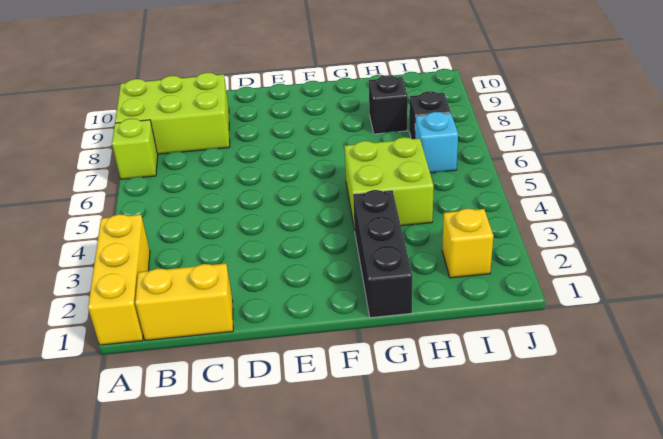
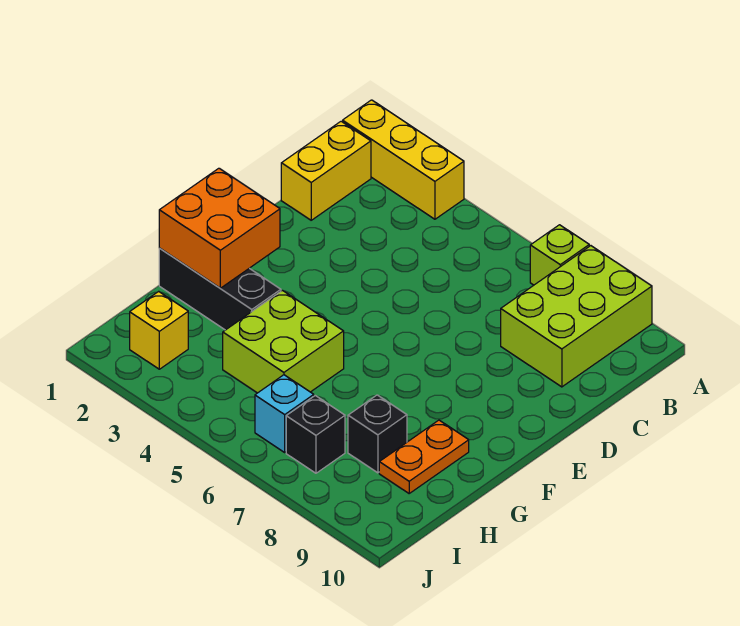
none -> orange brick F1:G2 level 2
none -> orange plate G9:H9 level 1

